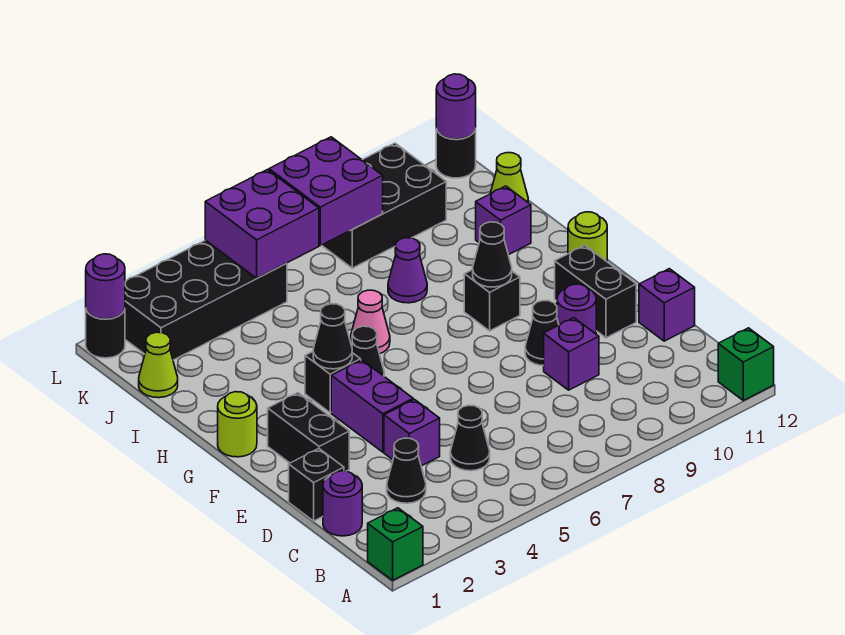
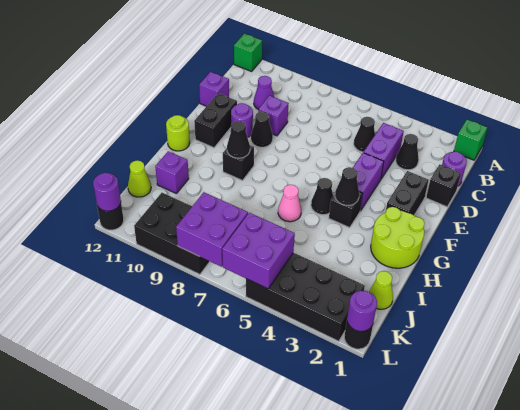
purple brick D4 level 1 -> purple brick C4:D4 level 1
lime round brick G1 level 1 -> lime round brick G1:H2 level 1
purple cone I8 level 1 -> purple cone C10 level 1

